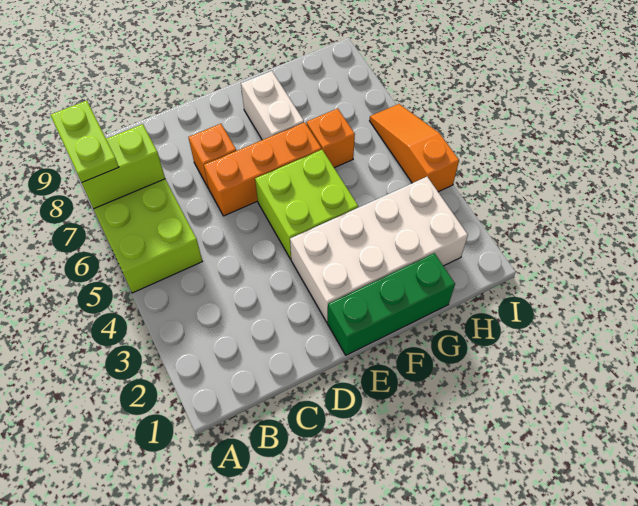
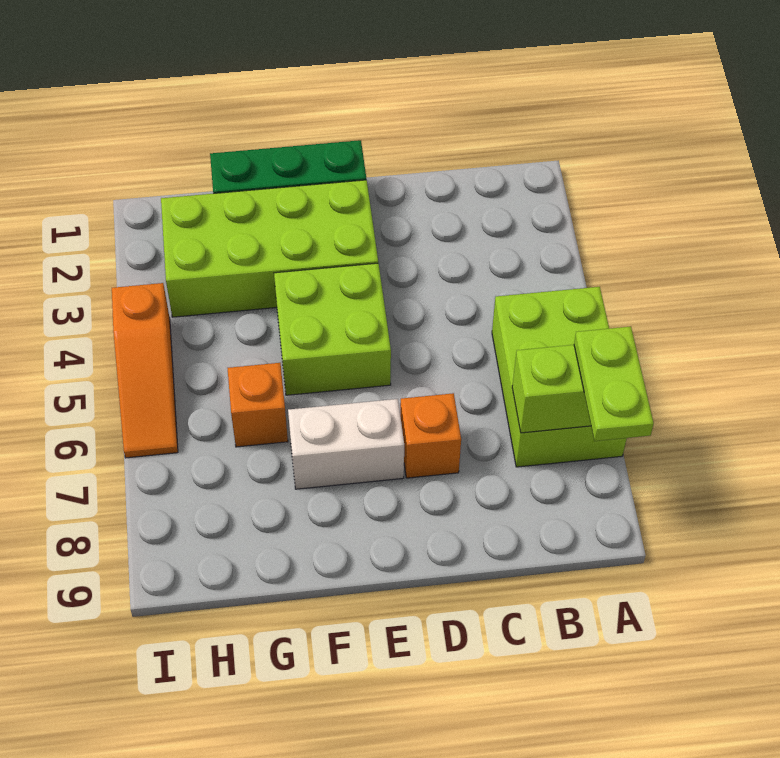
orange brick D6:F6 level 1 -> none
white brick E2:H3 level 1 -> lime brick E2:H3 level 1
white brick F7:F8 level 1 -> white brick E7:F7 level 1

